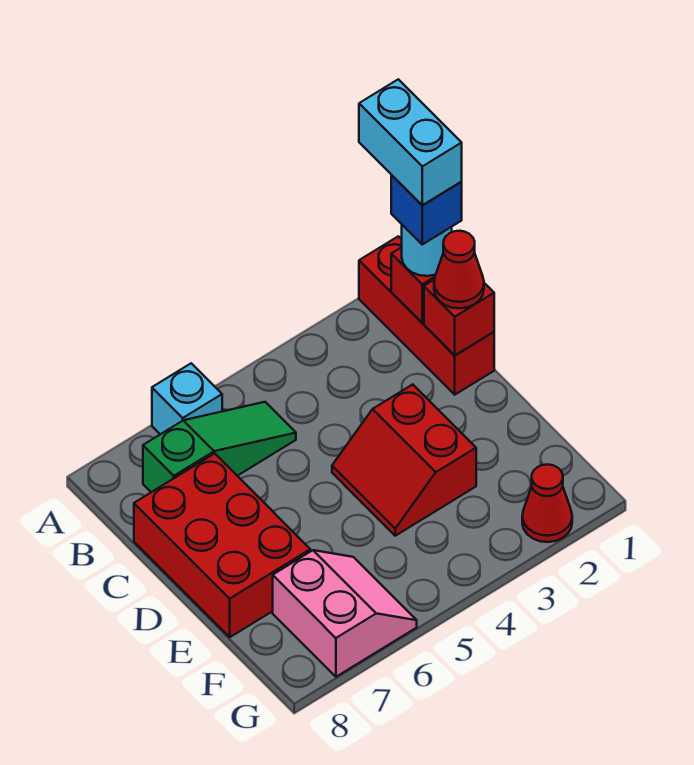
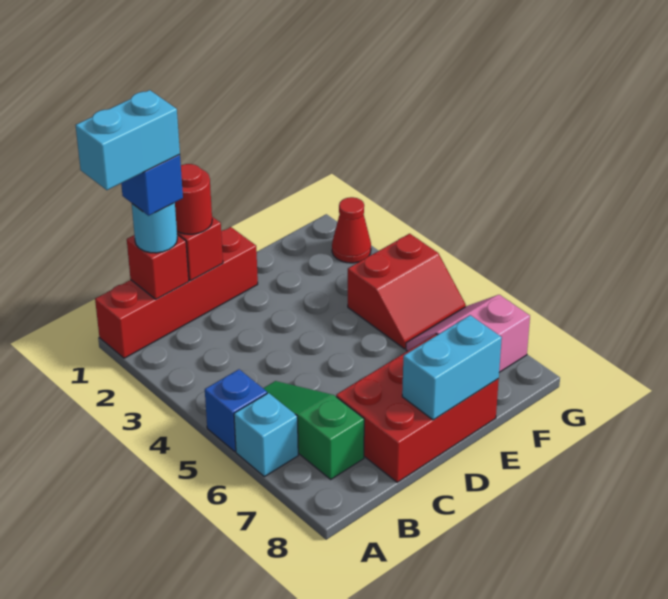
red brick A1:C1 level 1 -> red brick A1:D1 level 1
none -> blue brick A5 level 1
red cone C1 level 3 -> red round brick C1 level 3
red slope D3:E4 level 1 top 3 -> red slope F4:G5 level 1 top 4
none -> cyan brick D8:E8 level 2

